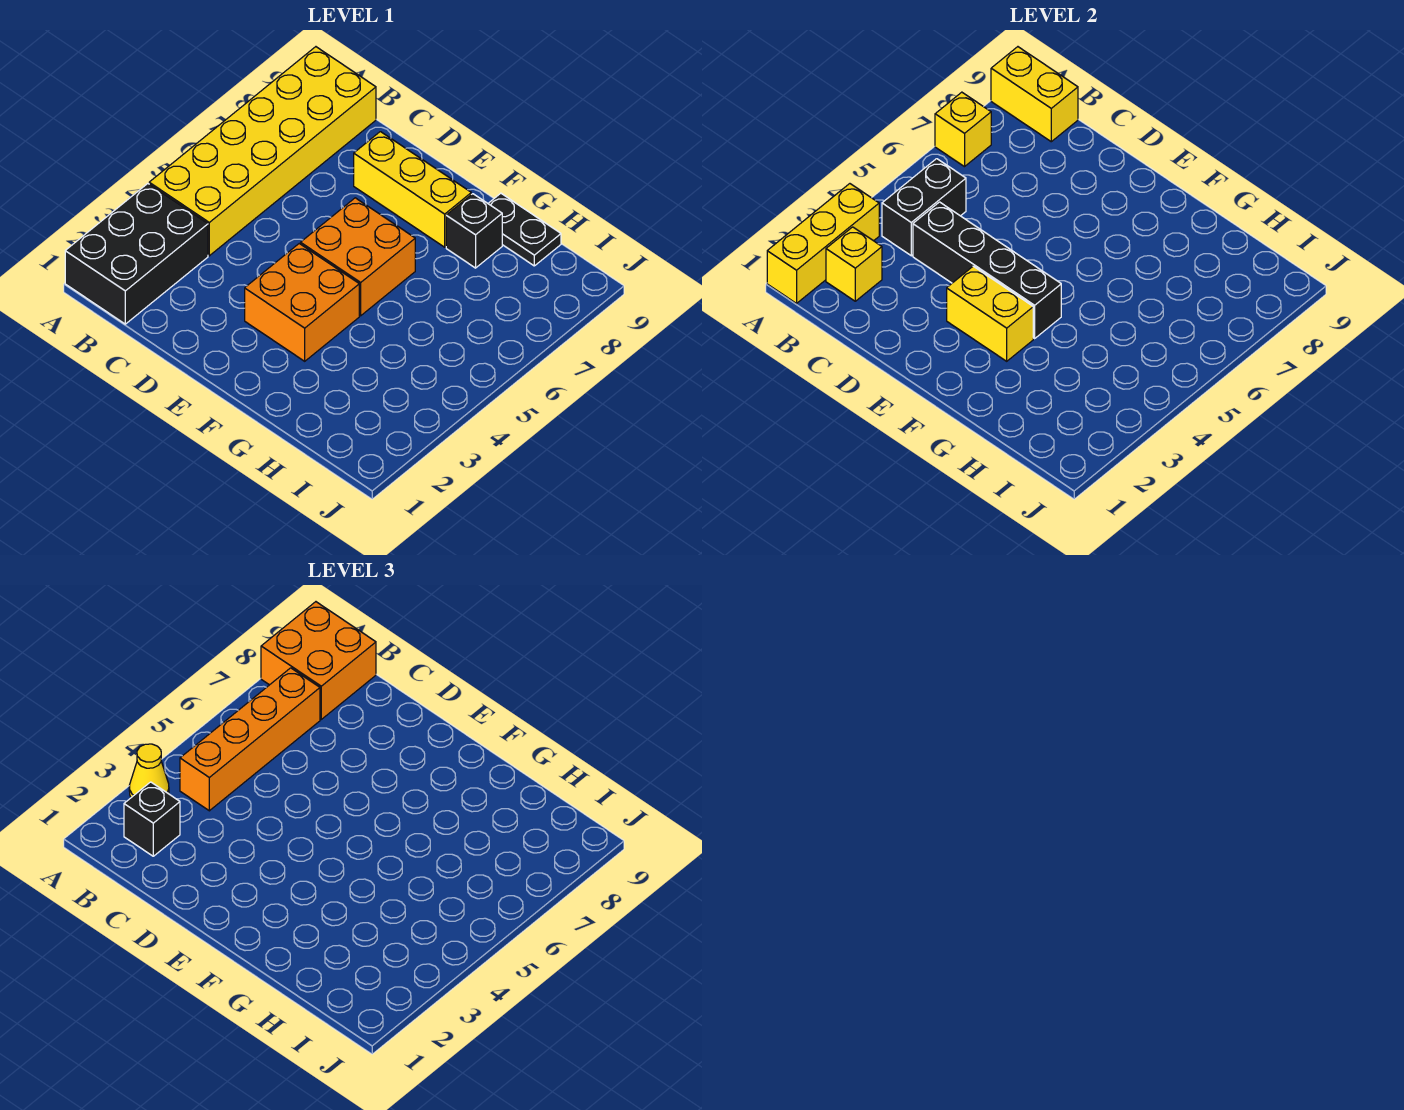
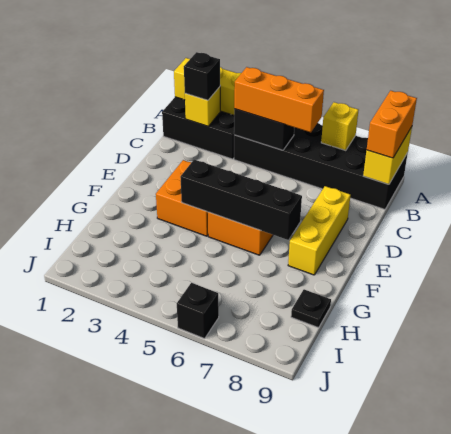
yellow cone A3 level 3 -> none
yellow brick A4:B9 level 1 -> black brick A4:B9 level 1
orange brick A8:B9 level 3 -> orange brick A9:B9 level 3
orange brick B4:B7 level 3 -> orange brick B4:B6 level 3
black brick C4:F4 level 2 -> black brick F4:F7 level 2
yellow brick E3:F3 level 2 -> none
black brick G8 level 1 -> black brick J6 level 1
black plate G9:H9 level 1 -> black plate H9 level 1

